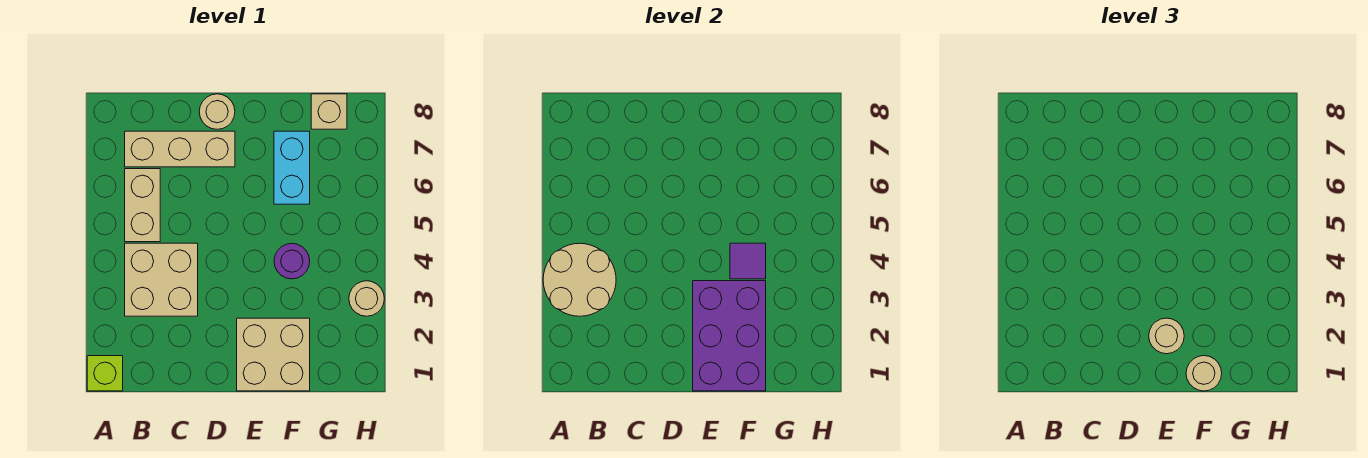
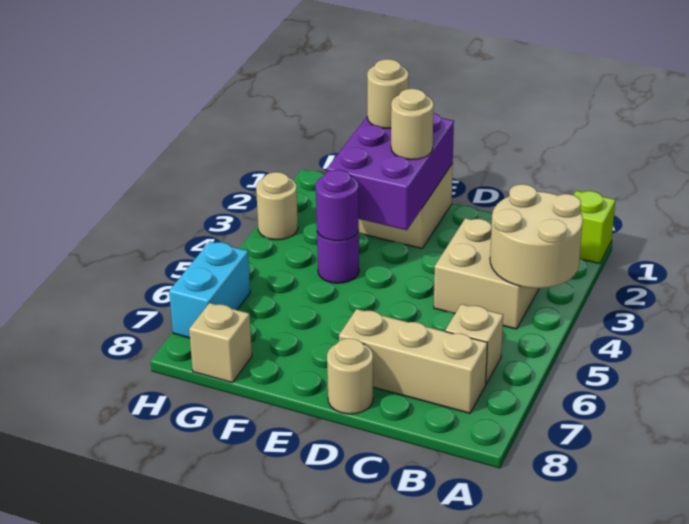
tan brick B5:B6 level 1 -> tan brick B6 level 1
purple tile F4 level 2 -> purple round brick F4 level 2
cyan brick F6:F7 level 1 -> cyan brick H6:H7 level 1

